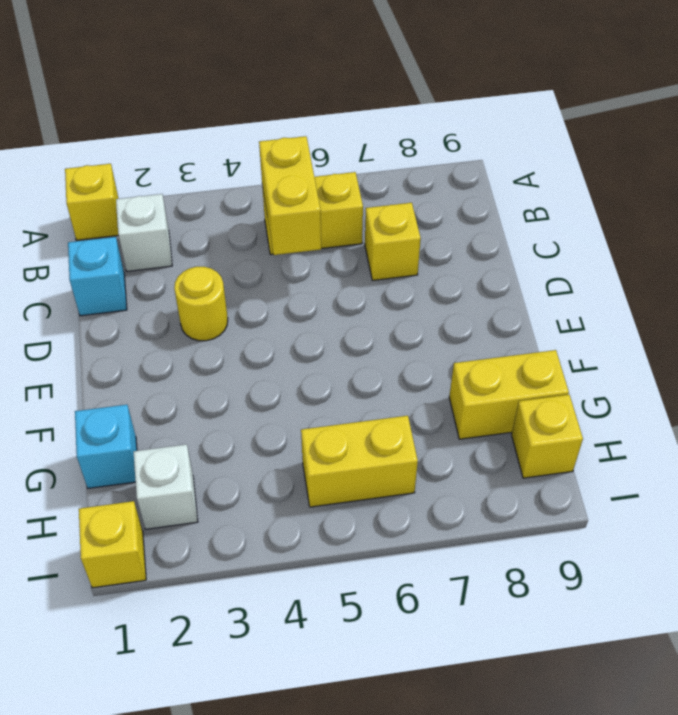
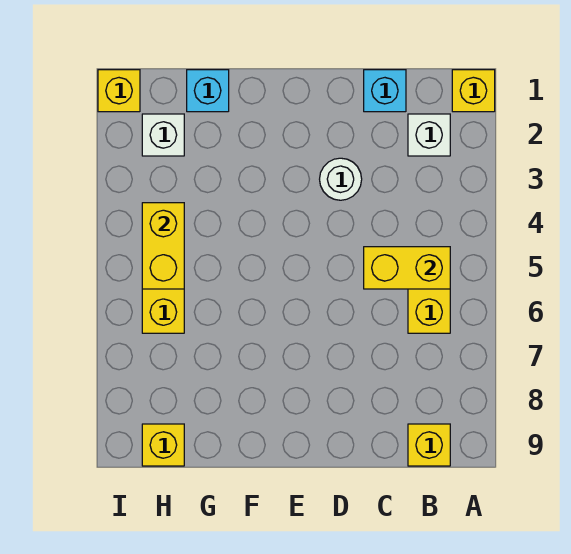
yellow brick C7 level 1 -> yellow brick B9 level 1
yellow round brick D3 level 1 -> white round brick D3 level 1
yellow brick G8:G9 level 1 -> yellow brick H4:H5 level 2

